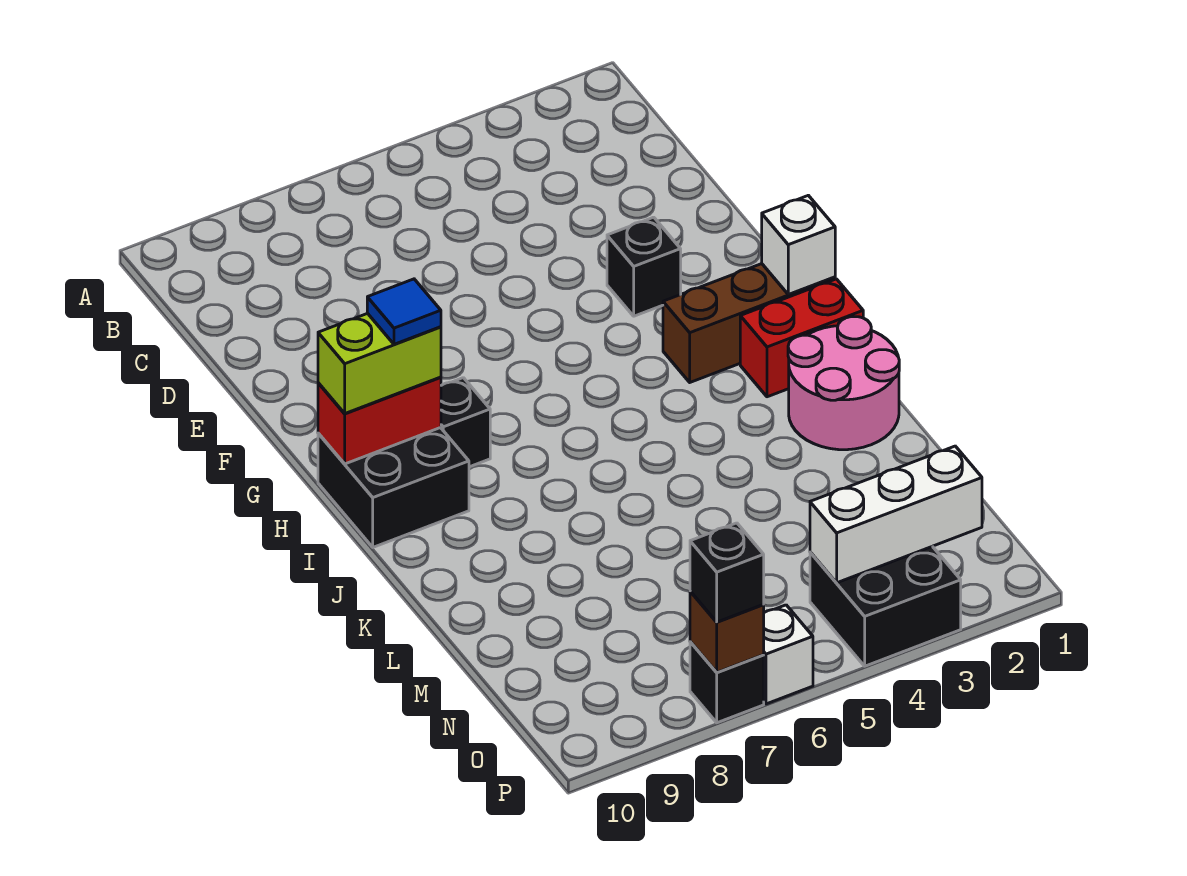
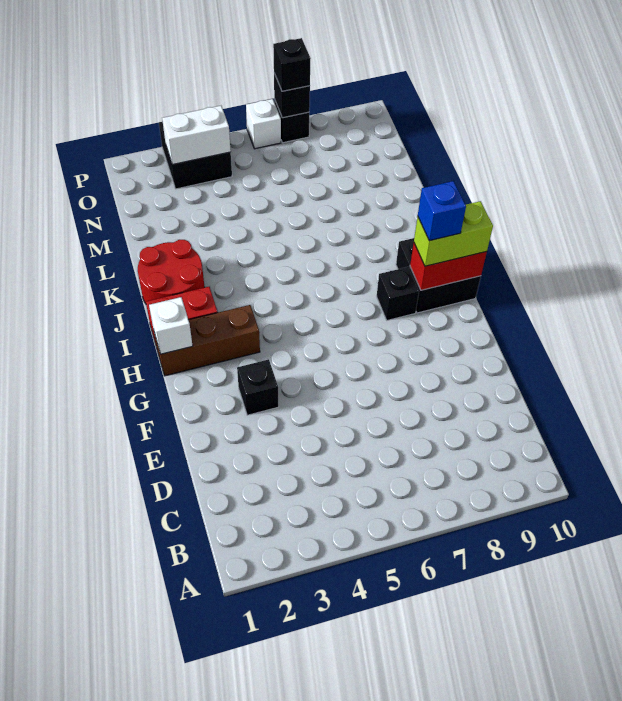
blue tile H9 level 4 -> blue brick H9 level 4
pink round brick J1:K2 level 1 -> red round brick J1:K2 level 1
white brick O2:O4 level 2 -> white brick O3:O4 level 2
brown brick P7 level 2 -> black brick P7 level 2

